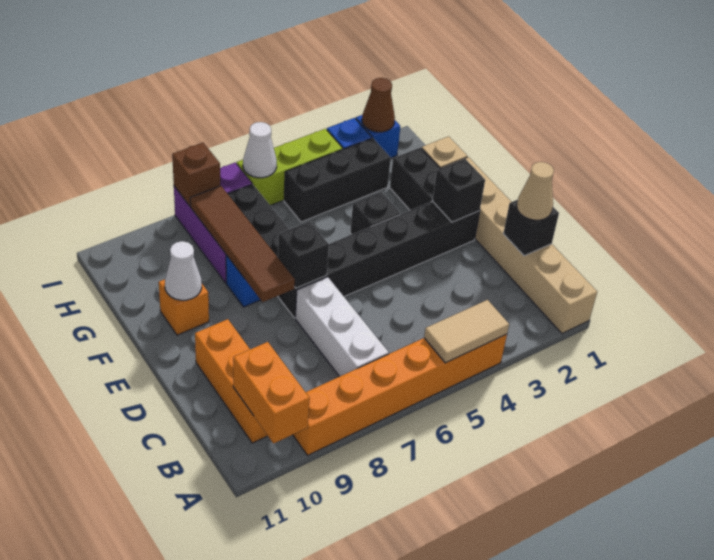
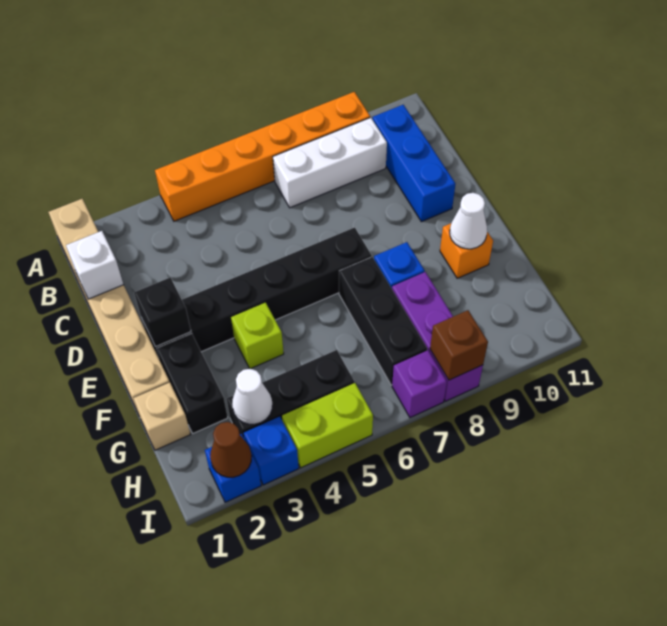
tan tile A4:A5 level 2 -> none
orange brick A10:B10 level 2 -> none
white brick B7:D7 level 1 -> white brick B7:B9 level 1
orange brick B10:D10 level 1 -> blue brick B10:D10 level 1
black brick C1 level 2 -> white brick C1 level 2
tan cone C1 level 3 -> none
black brick E7 level 2 -> none
brown tile E8:H8 level 2 -> none
black brick F4 level 1 -> lime brick F4 level 1
lime brick I4:I6 level 1 -> lime brick I4:I5 level 1
white cone I6 level 2 -> white cone H3 level 2

